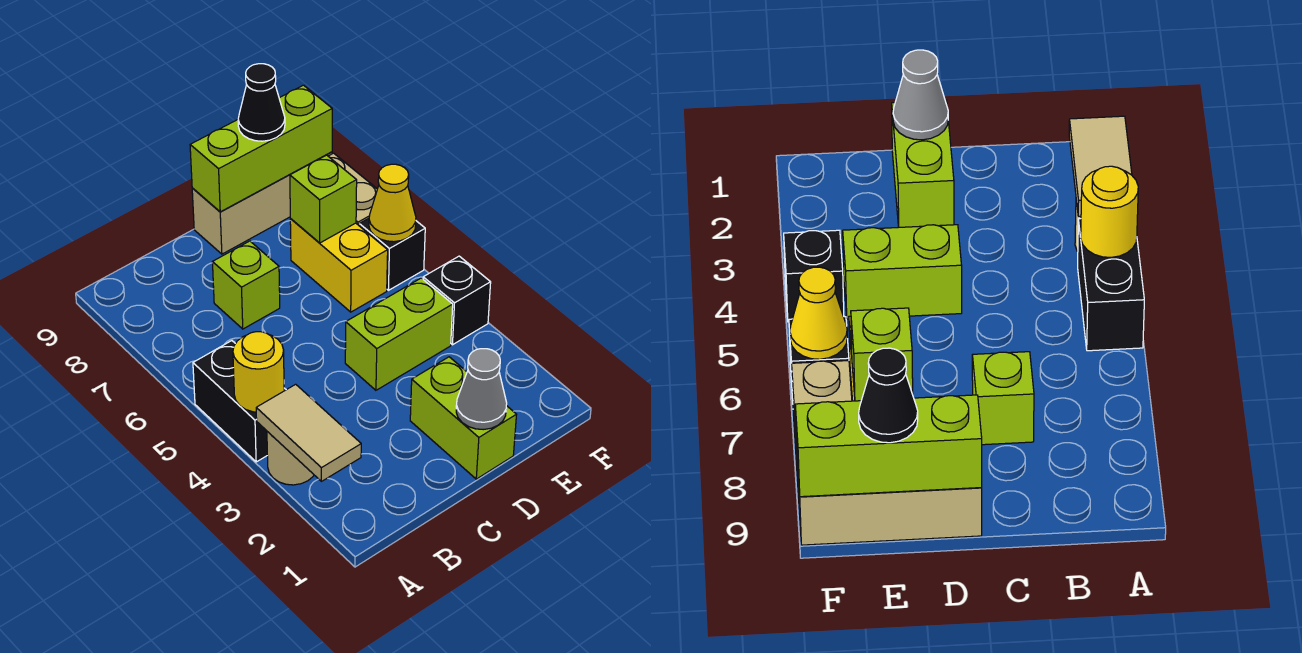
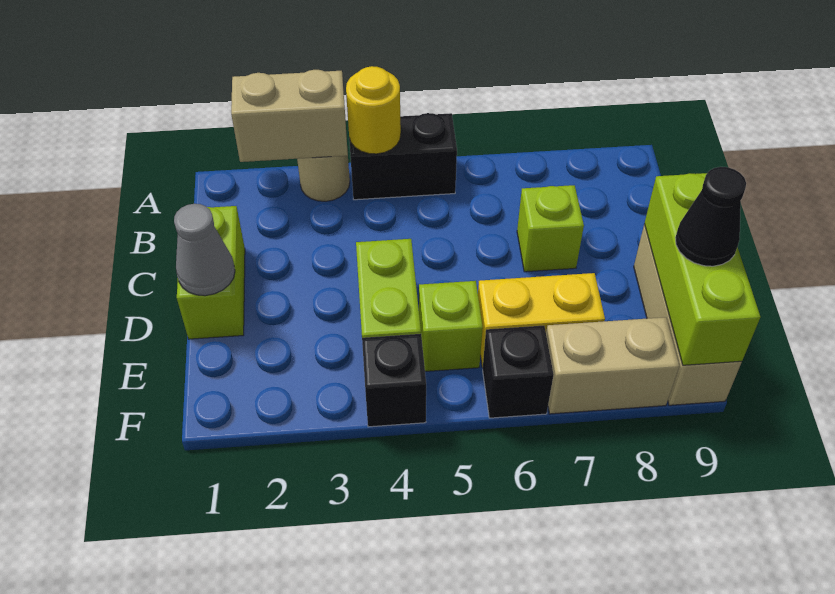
tan tile A2:A3 level 2 -> tan brick A2:A3 level 2
lime brick D1:D2 level 1 -> lime brick C1:D1 level 1
lime brick E7 level 2 -> lime brick E5 level 1
yellow cone F6 level 2 -> none

